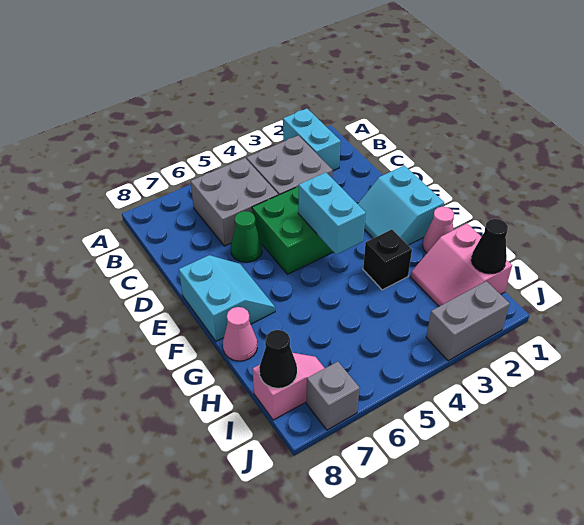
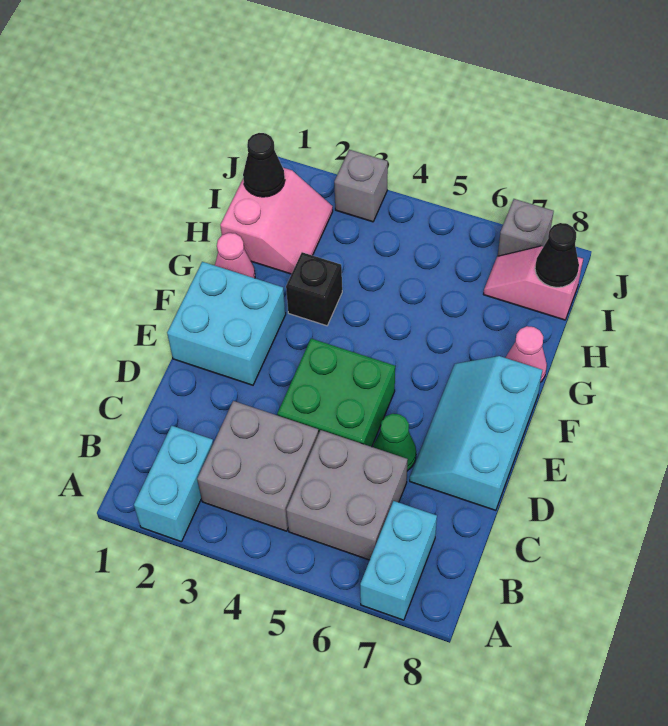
cyan slope E1:F2 level 1 top 1 -> cyan brick E1:F2 level 1
cyan brick E4:F4 level 2 -> cyan brick A7:B7 level 1
cyan slope E7:F8 level 1 top 8 -> cyan slope D7:F8 level 1 top 8
grey brick J2:J3 level 1 -> grey brick J3 level 1

